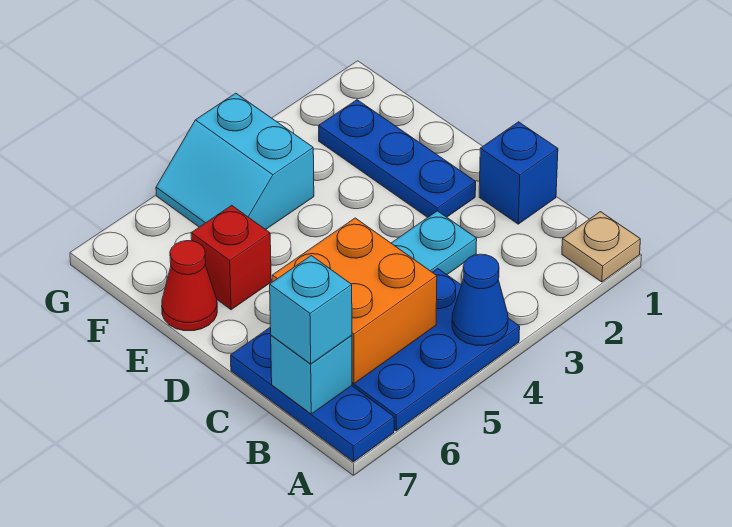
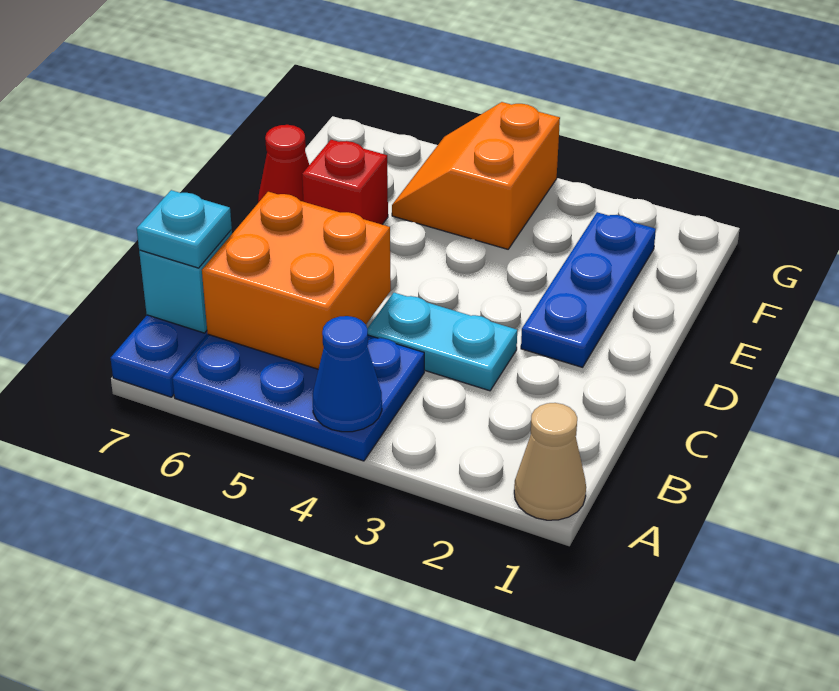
tan plate A1 level 1 -> tan cone A1 level 1
cyan brick B7 level 3 -> cyan plate B7 level 3
blue brick C1 level 1 -> none
cyan slope F4:G5 level 1 top 4 -> orange slope F4:G5 level 1 top 4

